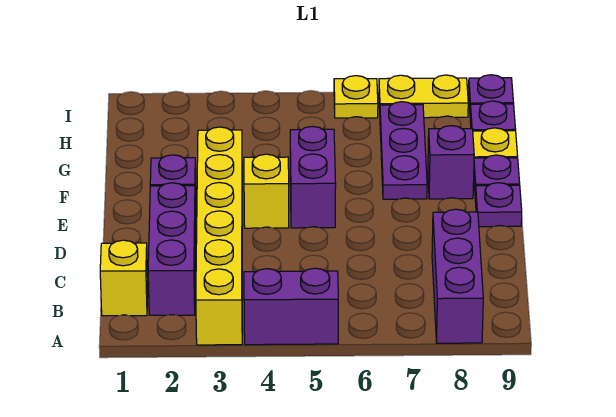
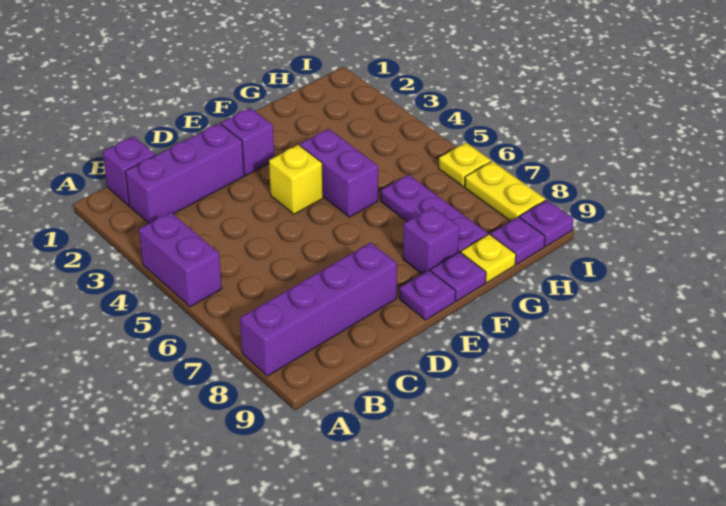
yellow brick A3:F3 level 1 -> none
purple brick A8:C8 level 1 -> purple brick A8:D8 level 1
yellow brick B1 level 1 -> purple brick B1 level 1
purple brick E5:F5 level 1 -> purple brick F4:F5 level 1
purple plate F7:H7 level 1 -> purple plate G6:G8 level 1

